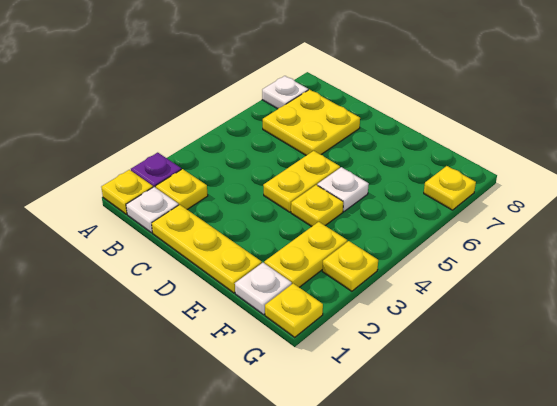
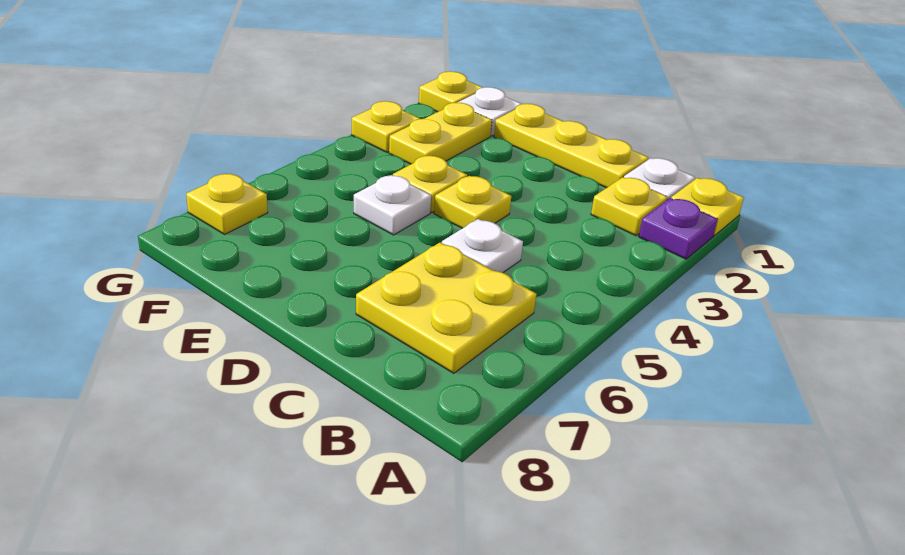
white plate A7 level 1 -> white plate C5 level 1
yellow plate D4:D5 level 1 -> yellow plate D4 level 1

